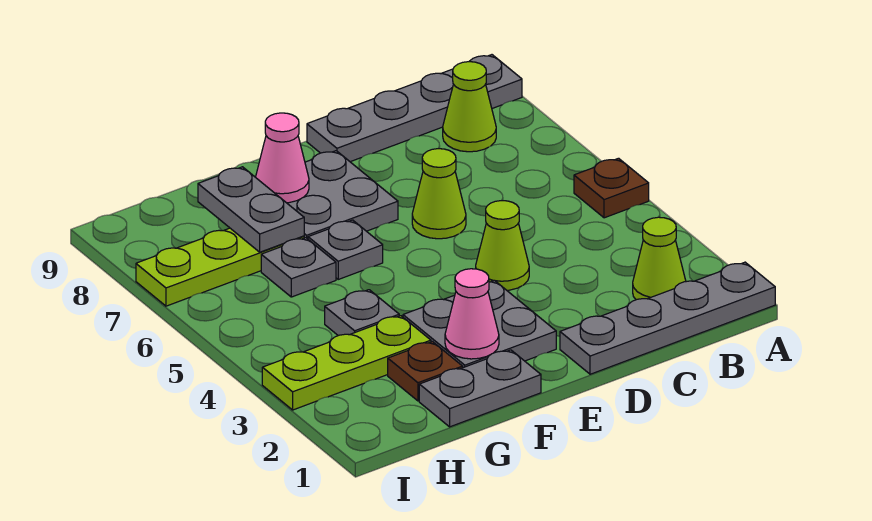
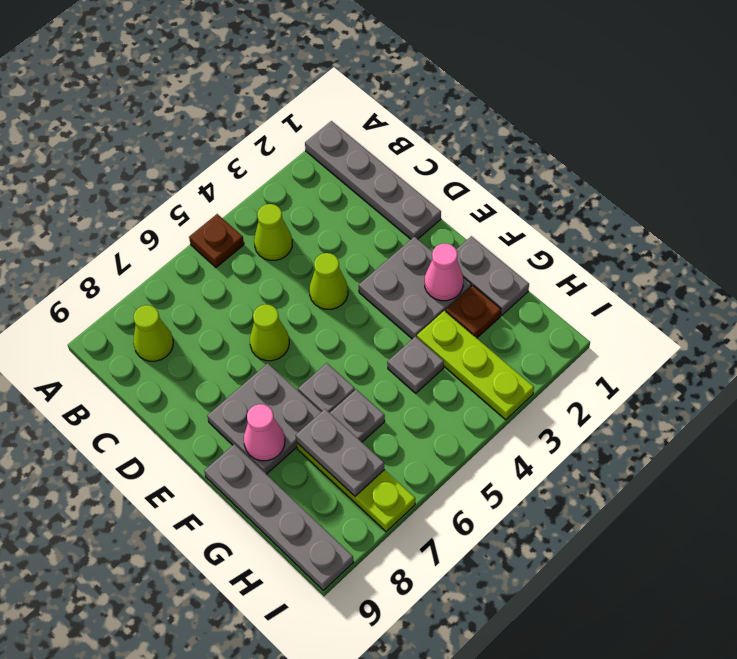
grey plate A9:D9 level 1 -> grey plate F9:I9 level 1
lime cone B2 level 1 -> lime cone B4 level 1
grey plate G7:G8 level 2 -> grey plate G7:H7 level 2

